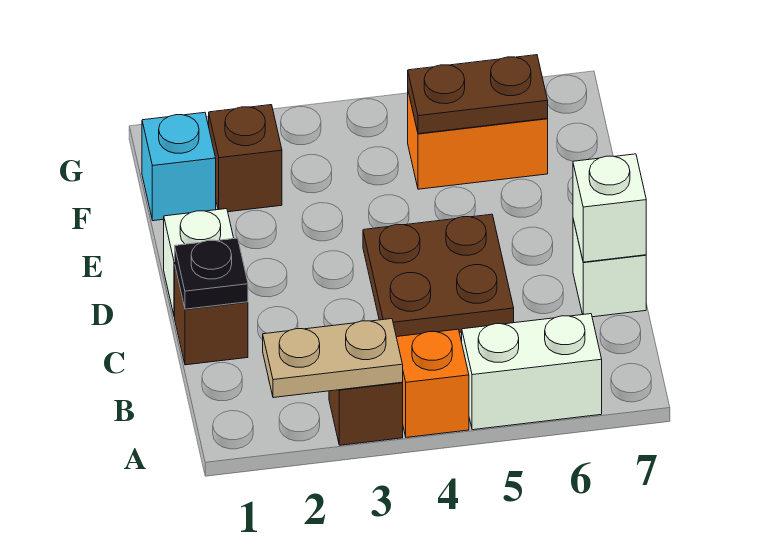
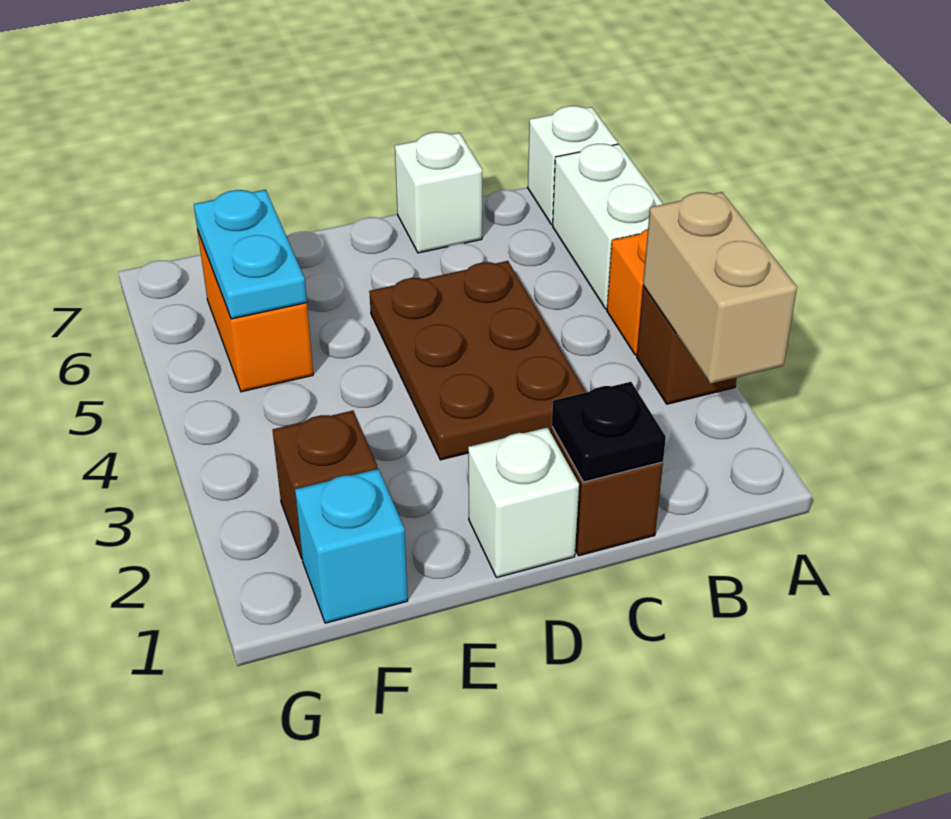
tan plate A2:A3 level 2 -> tan brick A2:A3 level 2
brown plate C4:D5 level 1 -> brown plate C3:D5 level 1
white brick C7 level 2 -> white brick A7 level 1
brown plate F5:F6 level 2 -> cyan plate F5:F6 level 2

